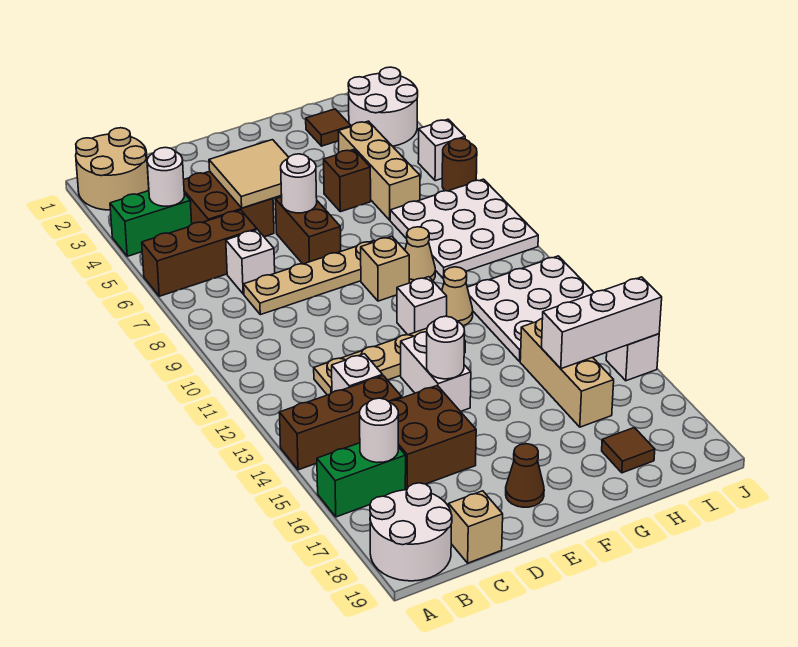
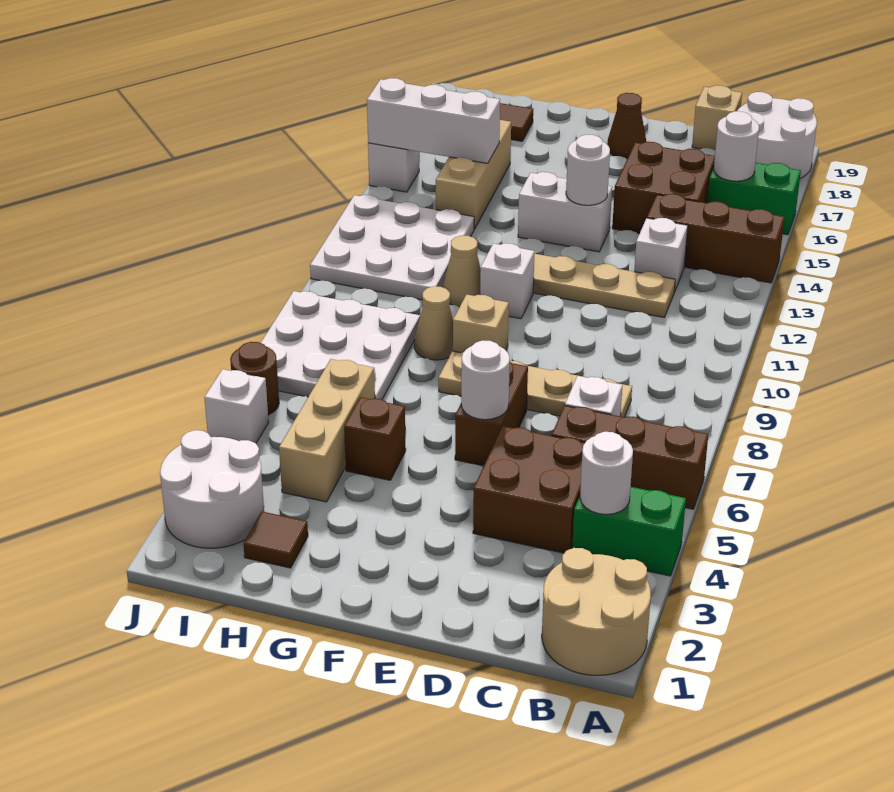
tan tile D4:E5 level 2 -> none
white brick E13:E14 level 1 -> white brick E14:F14 level 1

